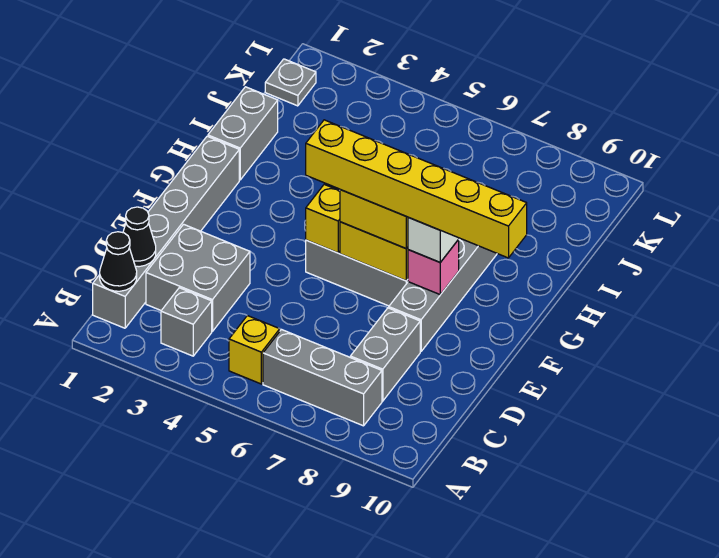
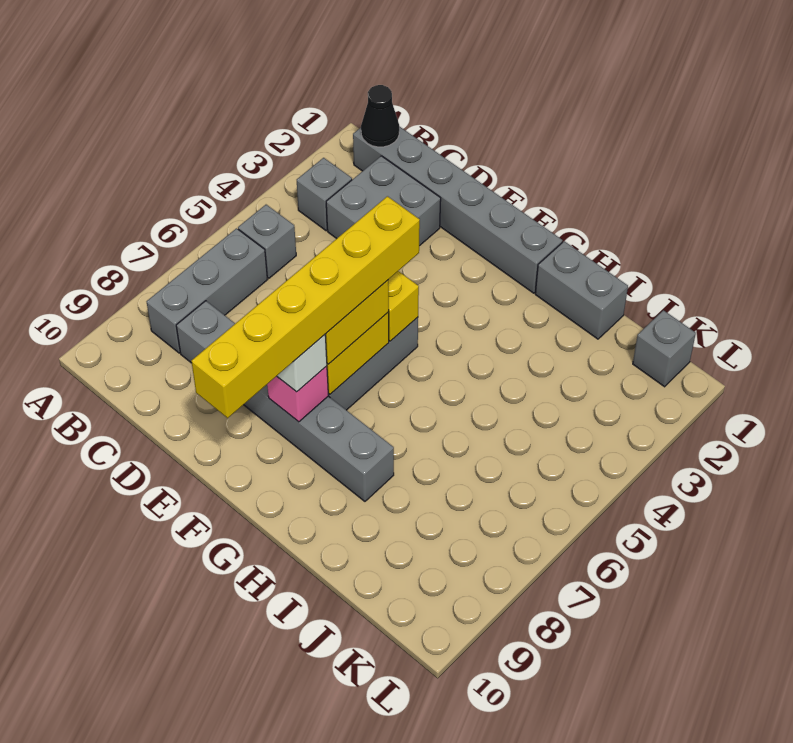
yellow brick B5 level 1 -> grey brick B5 level 1
black cone C1 level 2 -> none
grey plate K1 level 1 -> grey brick K1 level 1

